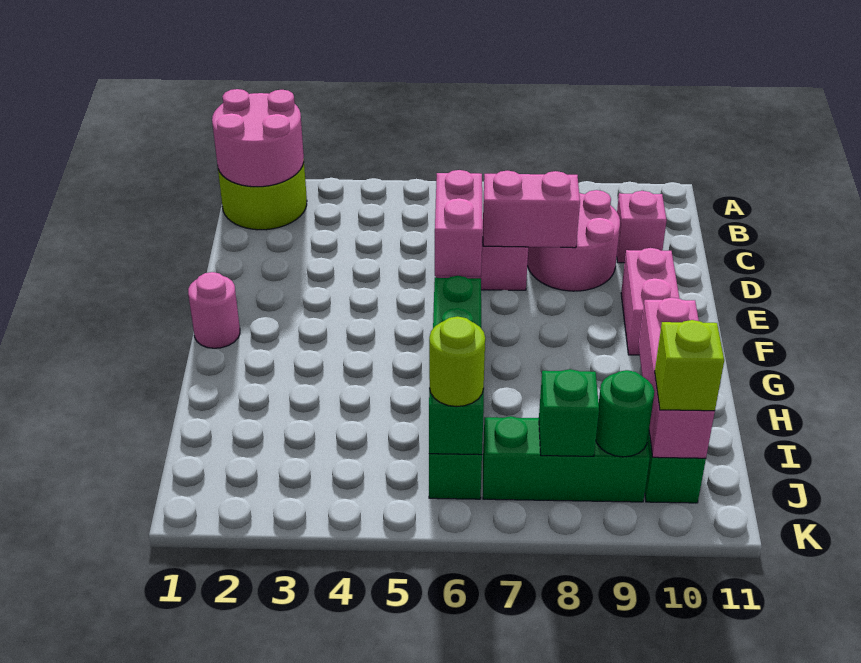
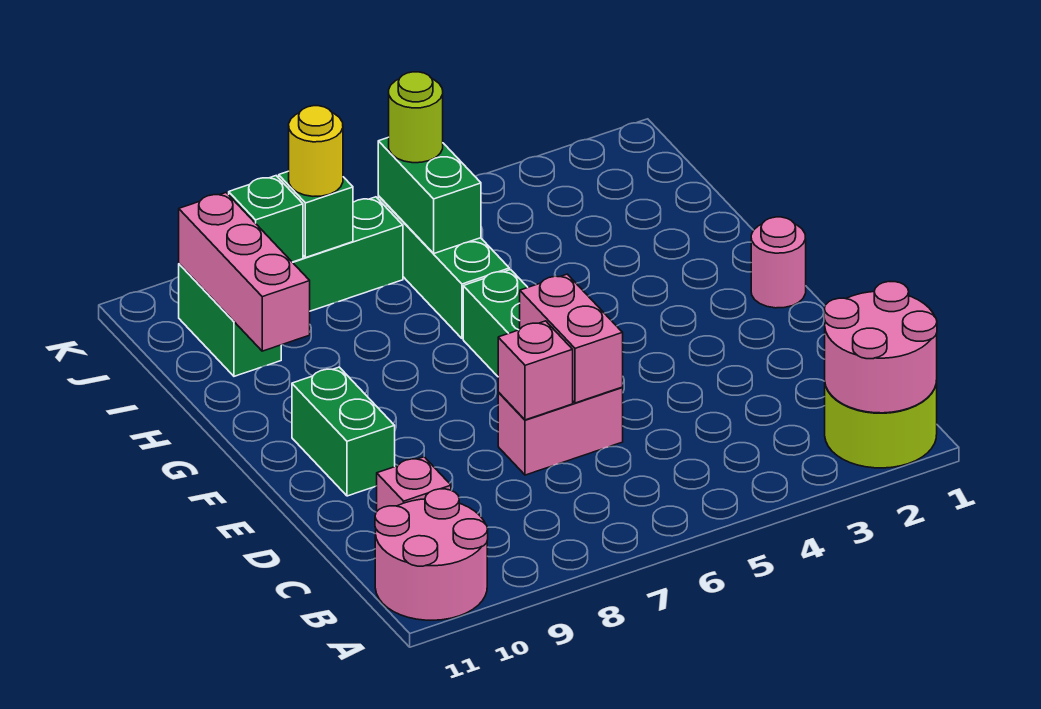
pink round brick C8:D9 level 1 -> pink round brick A10:B11 level 1
pink brick D7:D8 level 2 -> pink brick D7 level 2
pink brick E10:F10 level 1 -> green brick E10:F10 level 1
none -> yellow round brick J8 level 3
green round brick J9 level 2 -> green brick J9 level 2
lime brick J10 level 3 -> none

